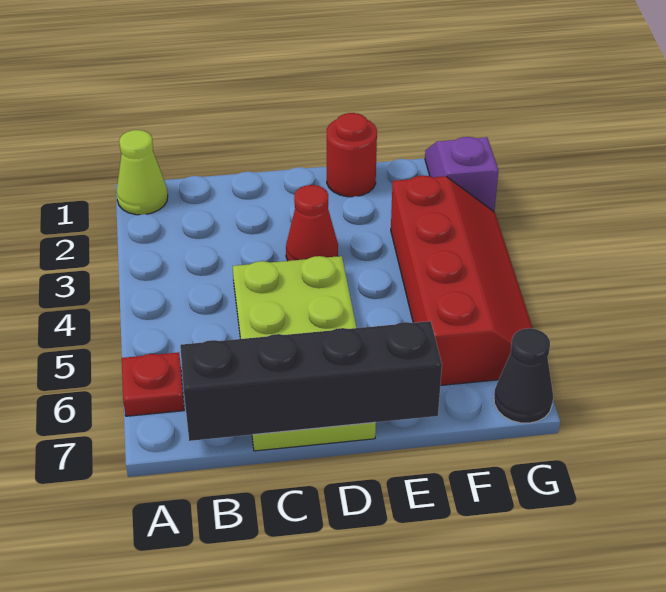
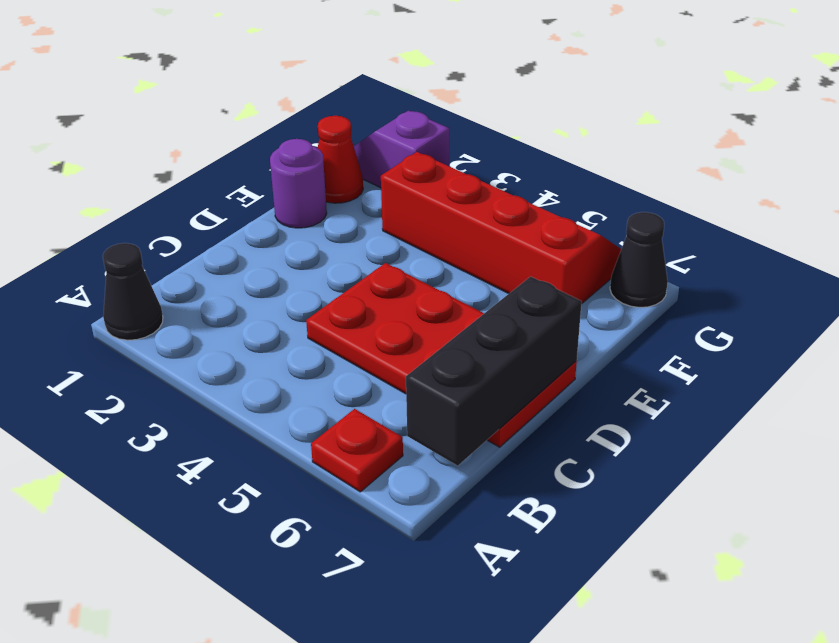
lime cone A1 level 1 -> black cone A1 level 1
black brick B7:E7 level 2 -> black brick B7:D7 level 2
lime plate C4:D7 level 1 -> red plate C4:D7 level 1
red cone D3 level 1 -> red cone F1 level 1
red round brick E1 level 1 -> purple round brick E1 level 1

